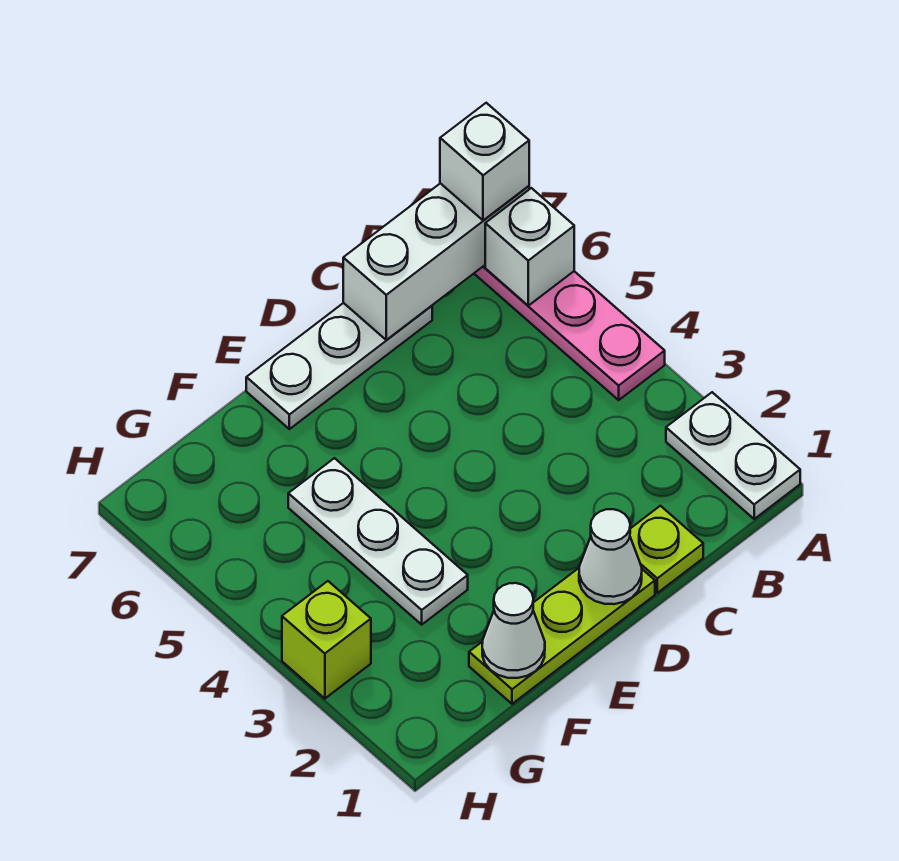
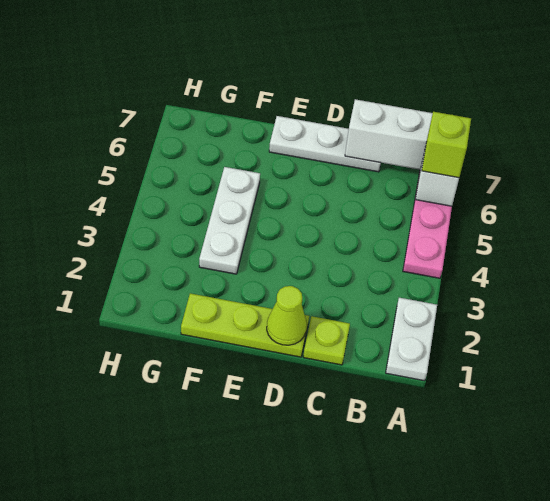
white brick A7 level 3 -> none
white cone D1 level 2 -> lime cone D1 level 2
white cone F1 level 2 -> none
lime brick H3 level 1 -> lime brick A6 level 3

